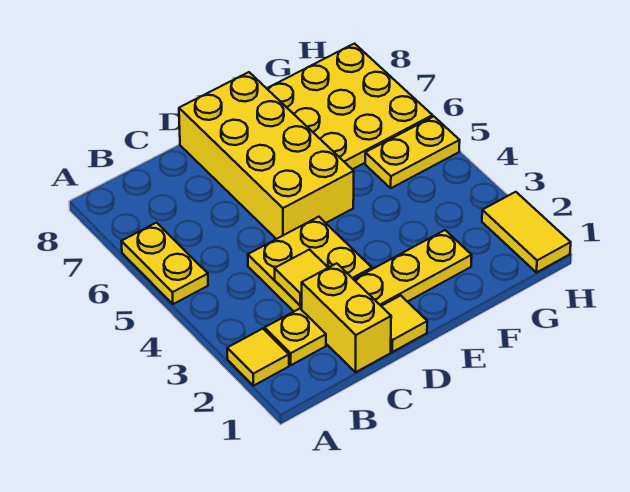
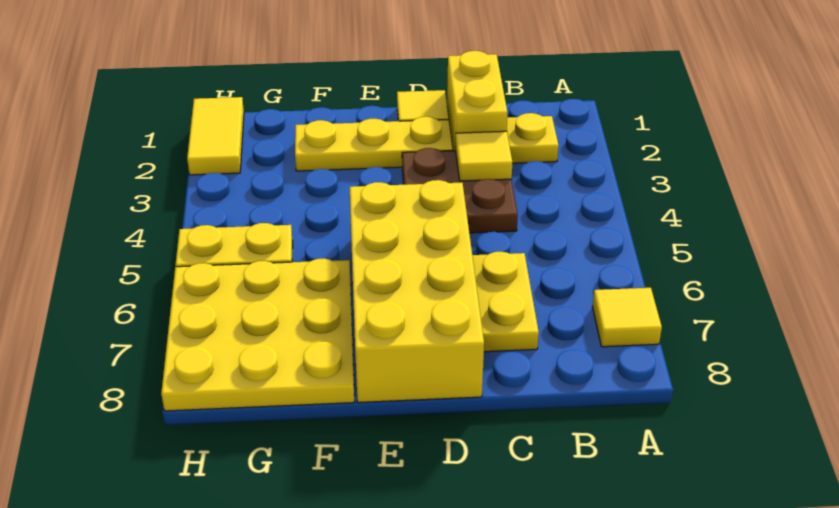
yellow tile A2 level 1 -> yellow tile A7 level 1
yellow plate A5:A6 level 1 -> yellow plate C6:C7 level 1
yellow plate C3:D4 level 1 -> brown plate C3:D4 level 1

